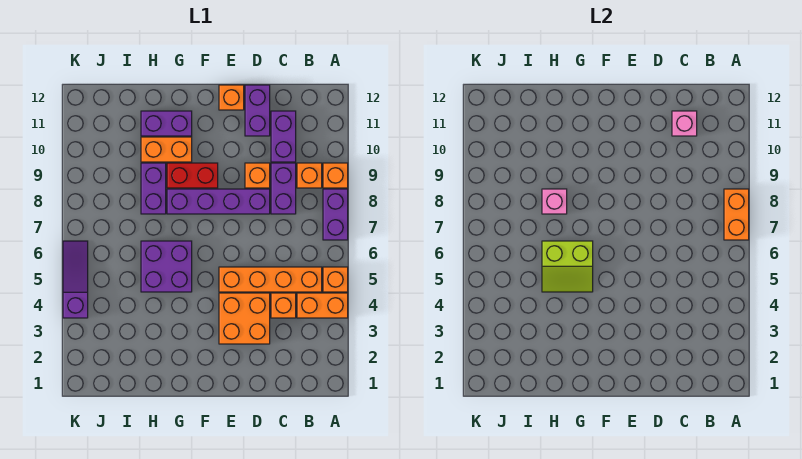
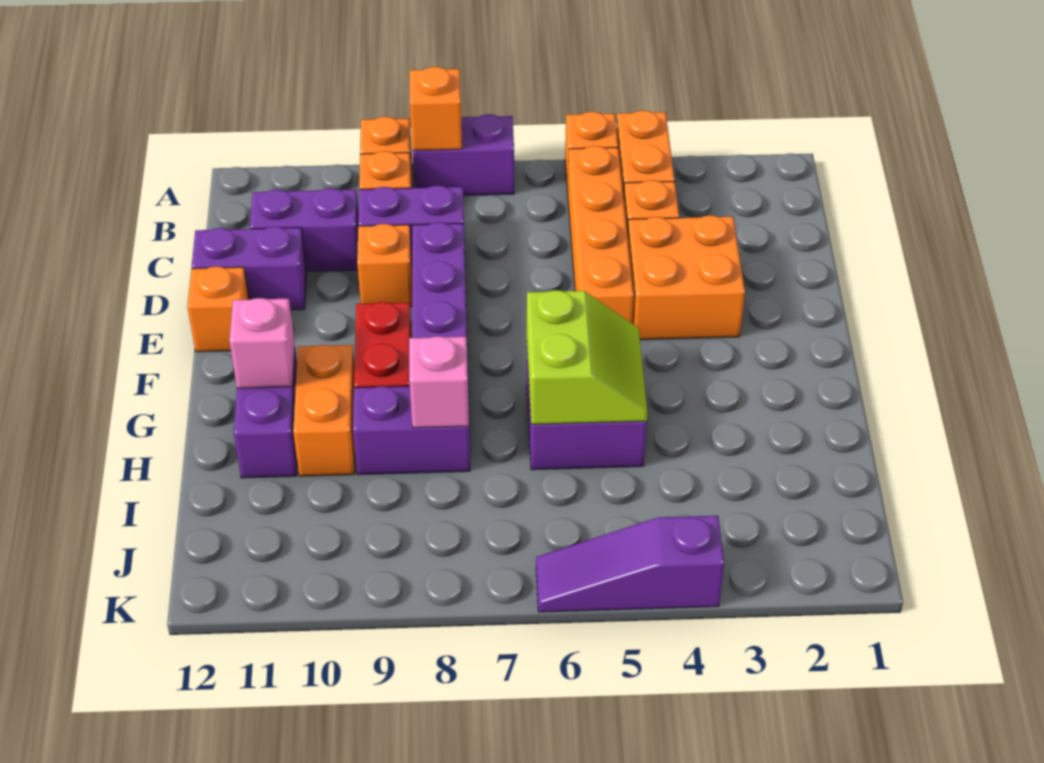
orange brick A7:A8 level 2 -> orange brick A8 level 2
pink brick C11 level 2 -> pink brick G11 level 2

